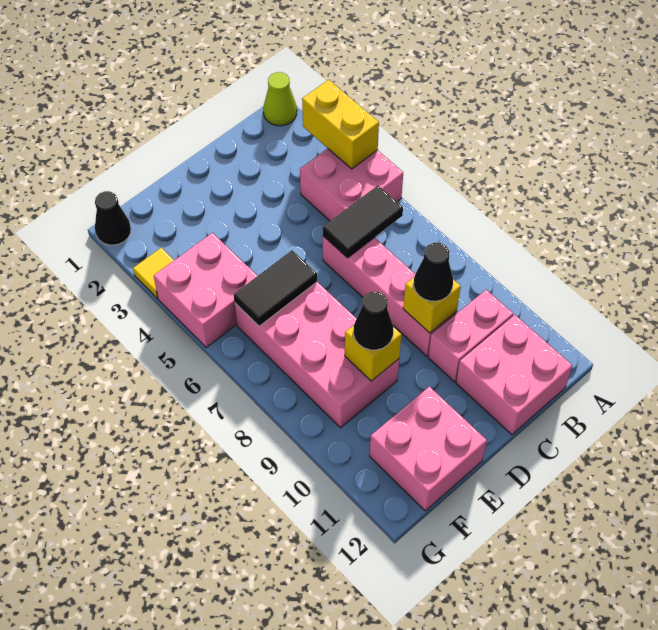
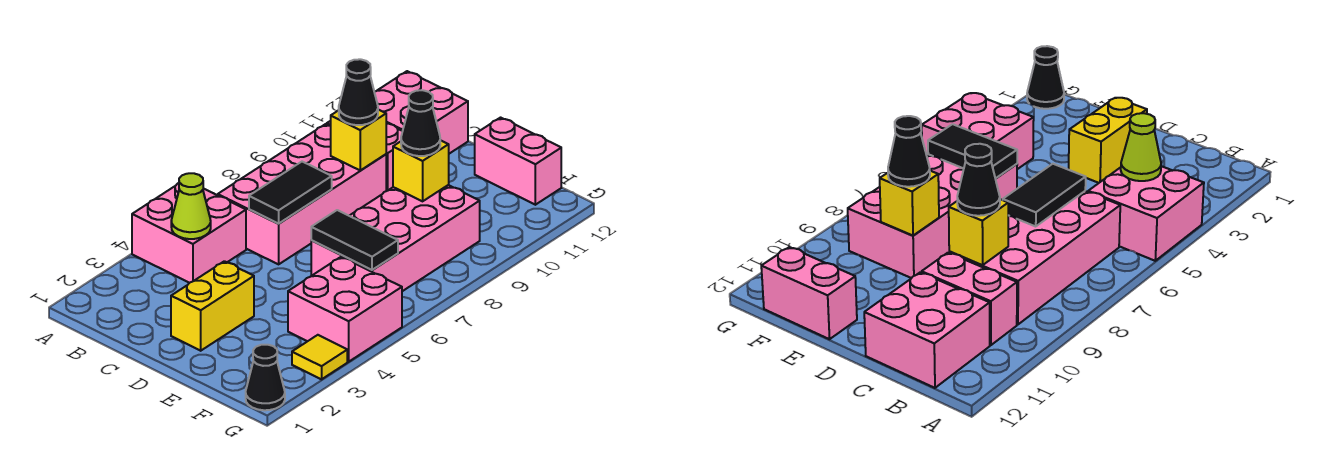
lime cone A1 level 1 -> lime cone B4 level 2
yellow brick A3:A4 level 2 -> yellow brick D2:D3 level 1
black tile B6:C6 level 2 -> black tile C6:C7 level 2
pink brick C6:C9 level 1 -> pink brick B6:C9 level 1
pink brick E11:F12 level 1 -> pink brick E12:F12 level 1

